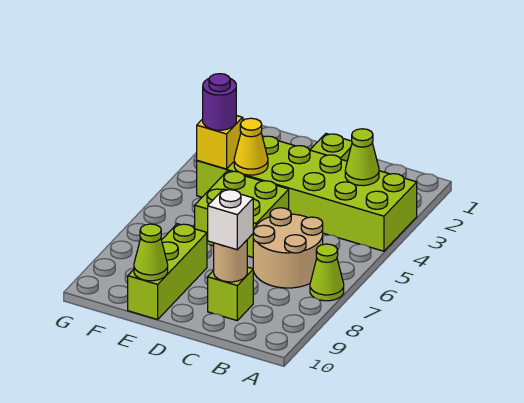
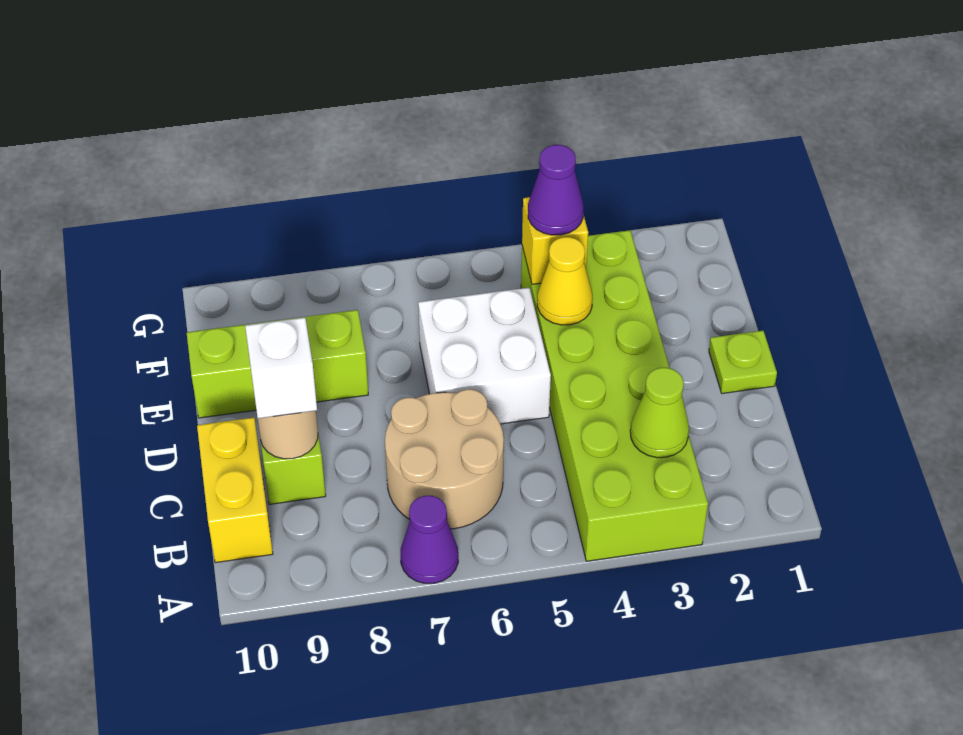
lime cone A7 level 1 -> purple cone A7 level 1
none -> yellow brick B10:C10 level 1
lime brick D5:E6 level 1 -> white brick D5:E6 level 1
lime cone E10 level 2 -> none
purple round brick F4 level 3 -> purple cone F4 level 3

